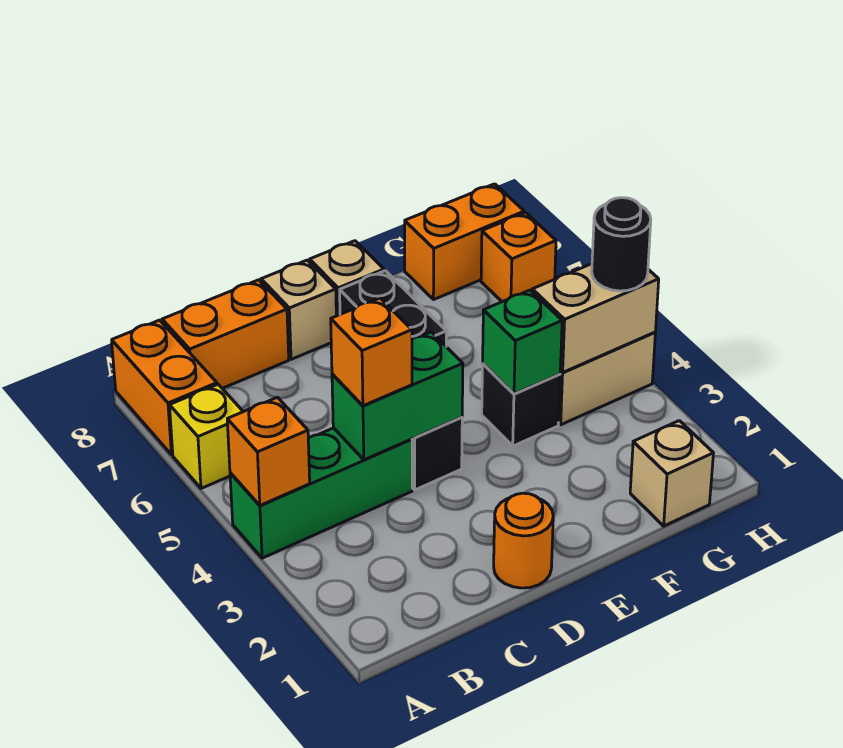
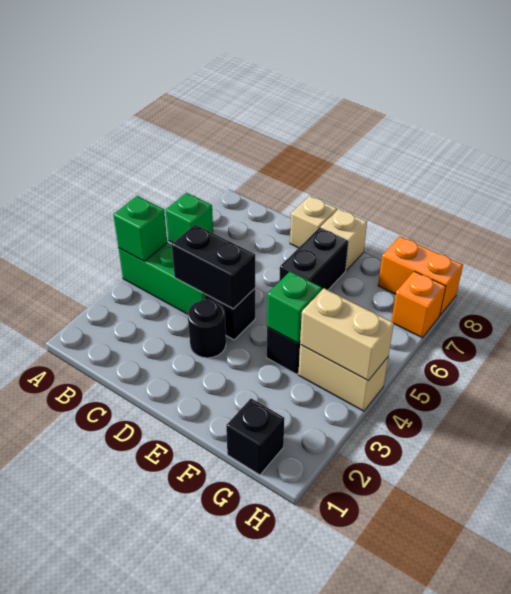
orange brick A4 level 2 -> green brick A4 level 2
yellow brick A6 level 1 -> green brick A6 level 1
orange brick A7:A8 level 1 -> none
orange brick B8:C8 level 1 -> none
green brick C4:D4 level 2 -> black brick C4:D4 level 2
orange brick C4 level 3 -> none
orange round brick D1 level 1 -> none
tan brick G1 level 1 -> black brick G1 level 1
black round brick H4 level 3 -> black round brick D3 level 1

